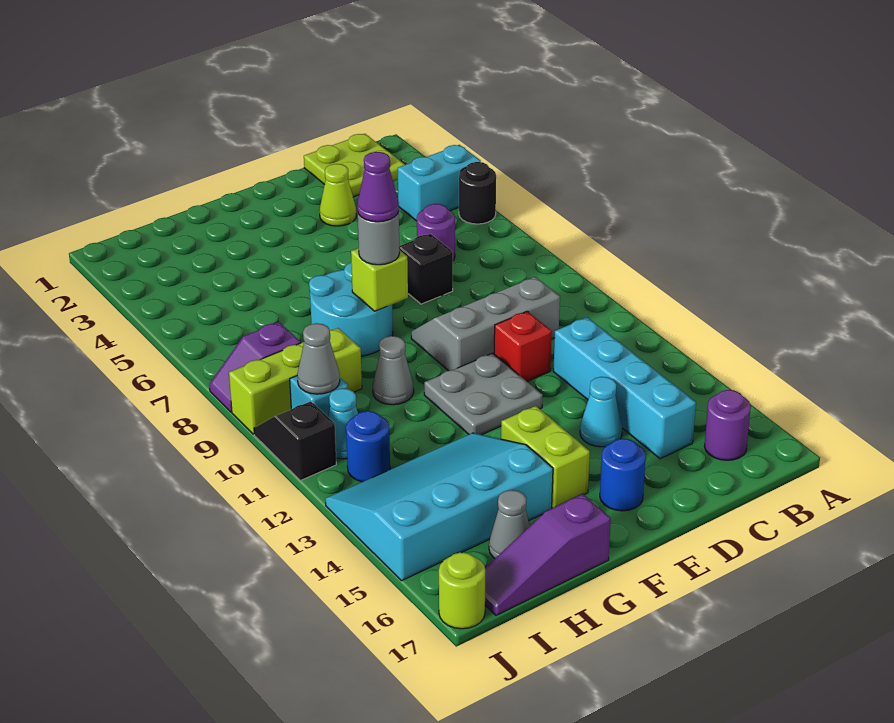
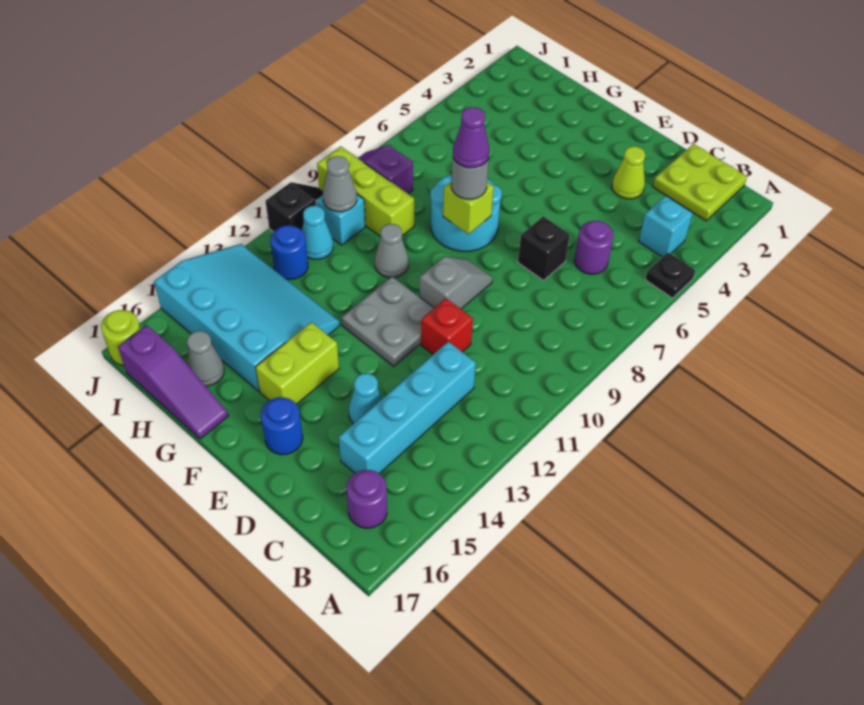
cyan brick A4:B4 level 1 -> cyan brick B4 level 1
black round brick A5 level 1 -> black plate A5 level 1
grey slope C9:E10 level 1 top 10 -> grey slope E9:E10 level 1 top 10
purple slope G17:I17 level 1 top G -> purple slope G17:I17 level 1 top I

